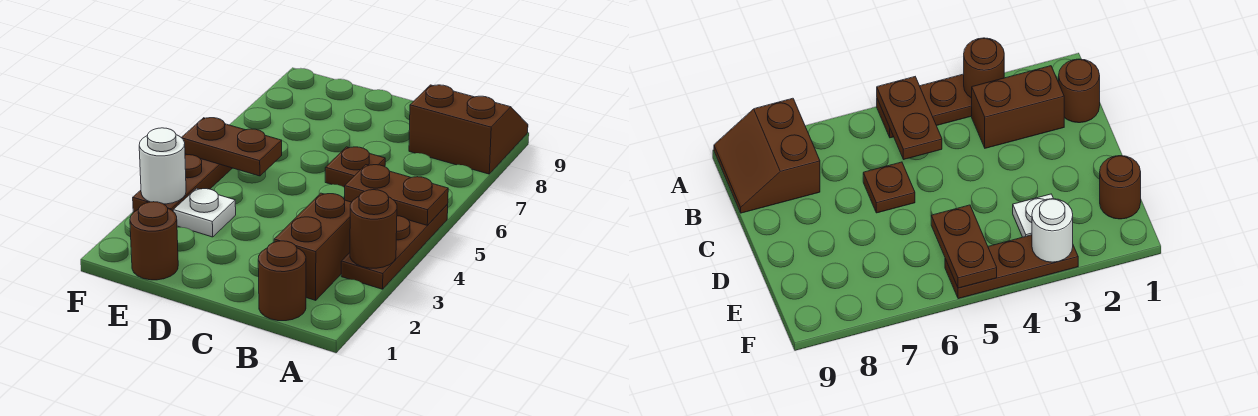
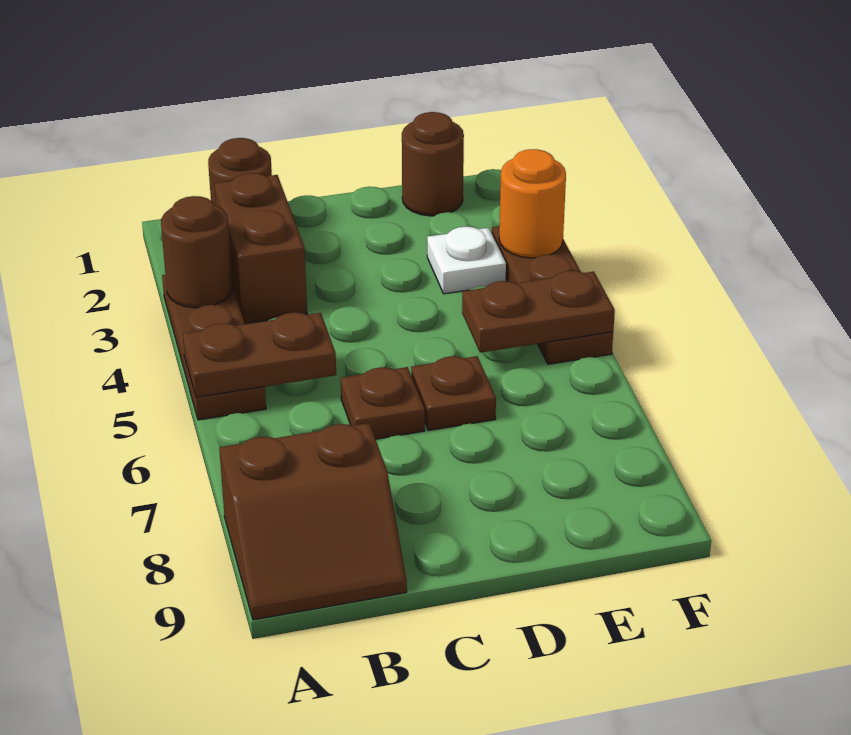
none -> brown plate D6 level 1
white round brick F3 level 2 -> orange round brick F3 level 2

